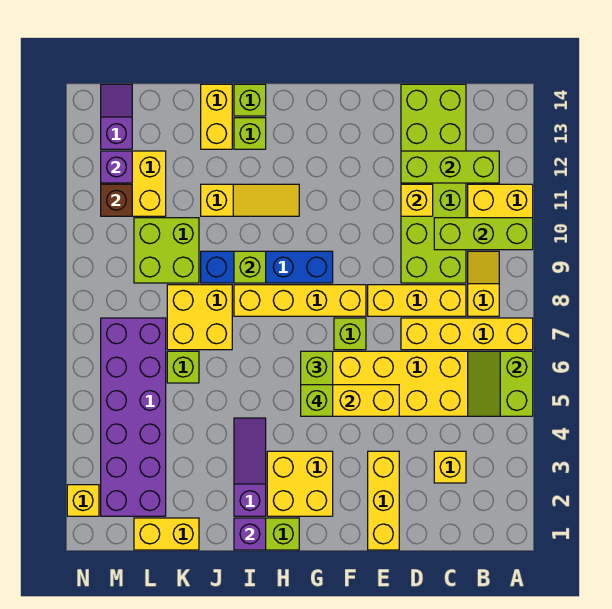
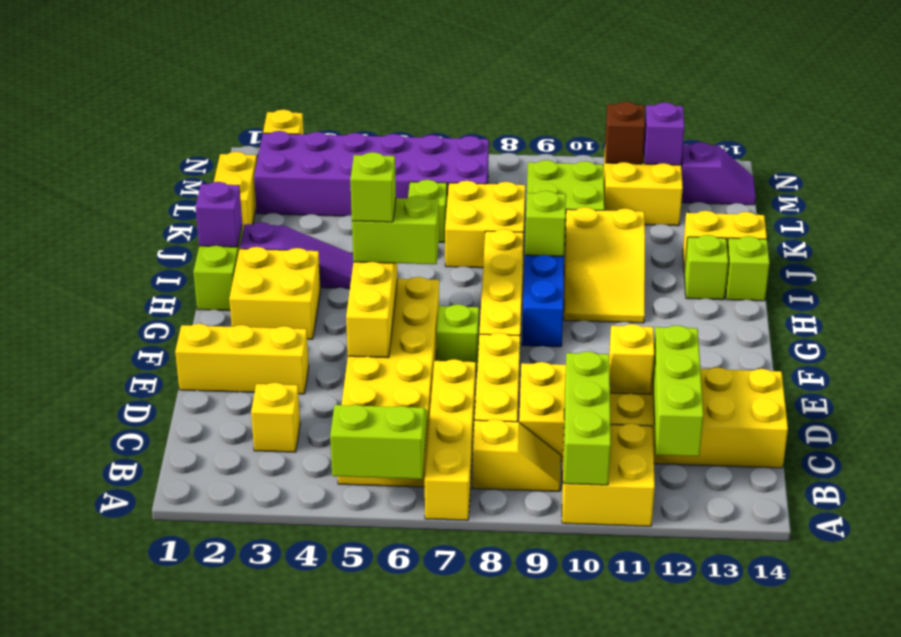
lime brick C9:D14 level 1 -> yellow brick C9:D14 level 1
yellow slope H11:J11 level 1 top J -> yellow slope H10:J11 level 1 top J

